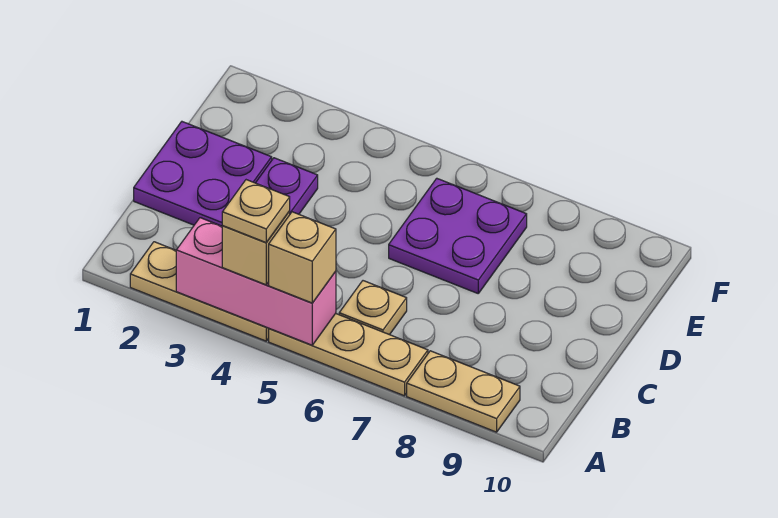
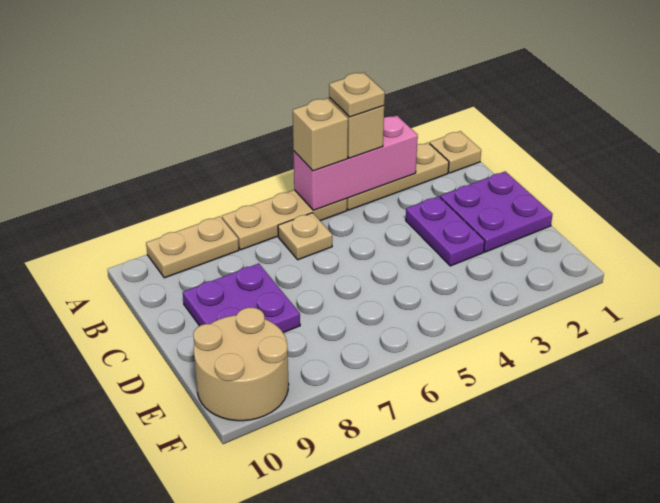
none -> tan plate A1 level 1
purple plate D6:E7 level 1 -> purple plate C8:D9 level 1
none -> tan round brick E9:F10 level 1

